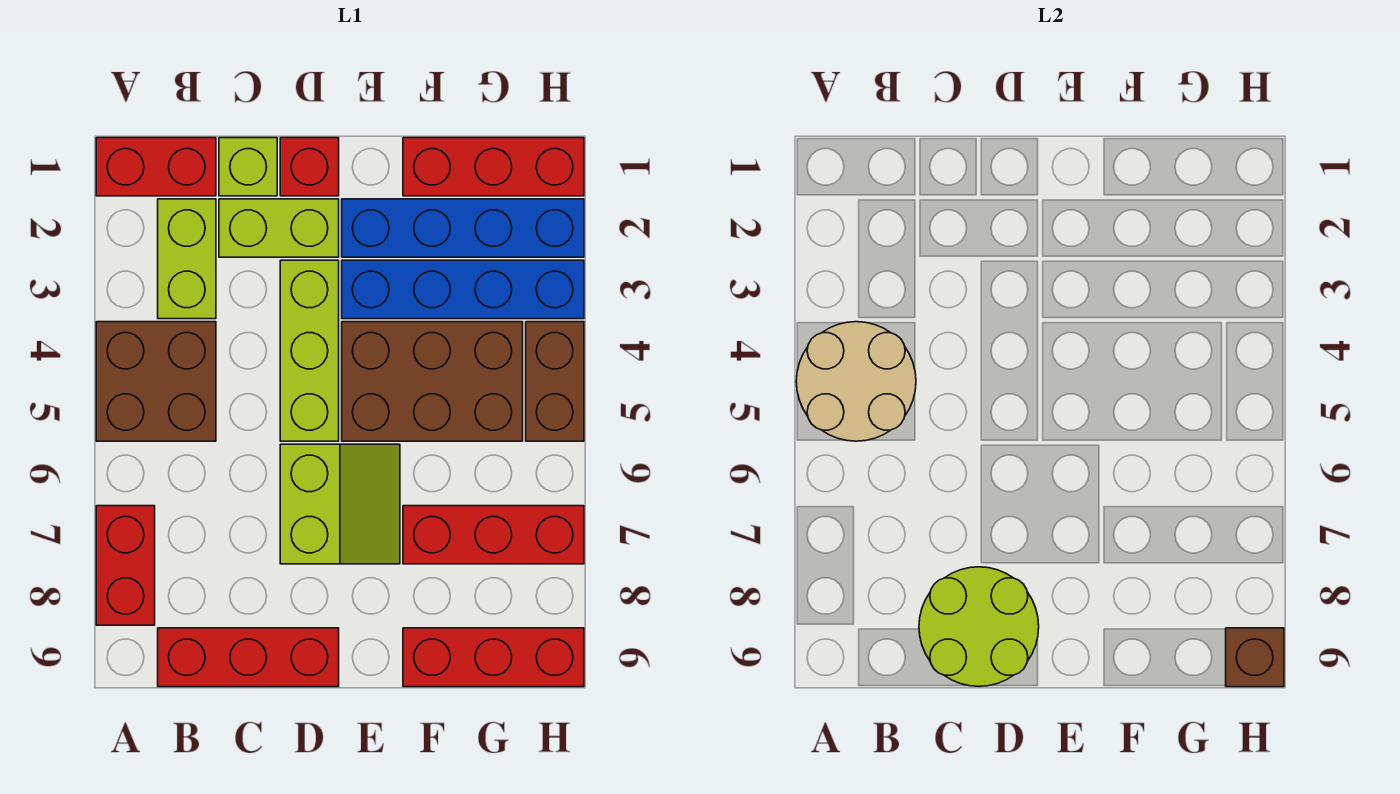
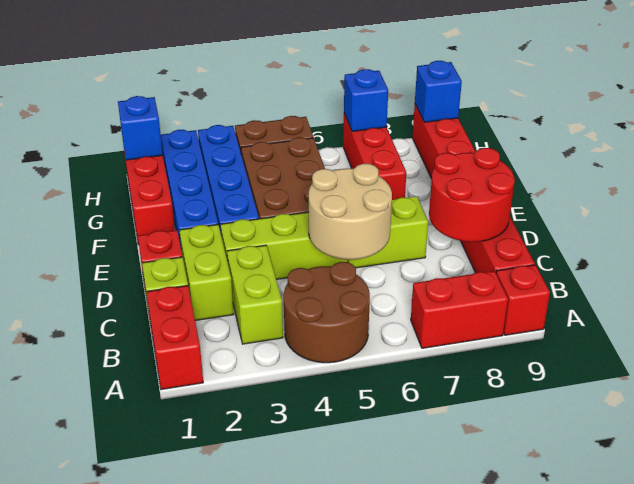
brown brick A4:B5 level 1 -> brown round brick A4:B5 level 1
tan round brick A4:B5 level 2 -> tan round brick C5:D6 level 2
none -> red brick A9 level 1
lime brick B2:B3 level 1 -> lime brick B3:C3 level 1
lime round brick C8:D9 level 2 -> red round brick C8:D9 level 2
none -> blue brick H1 level 2
none -> blue brick H7 level 2
brown brick H9 level 2 -> blue brick H9 level 2

